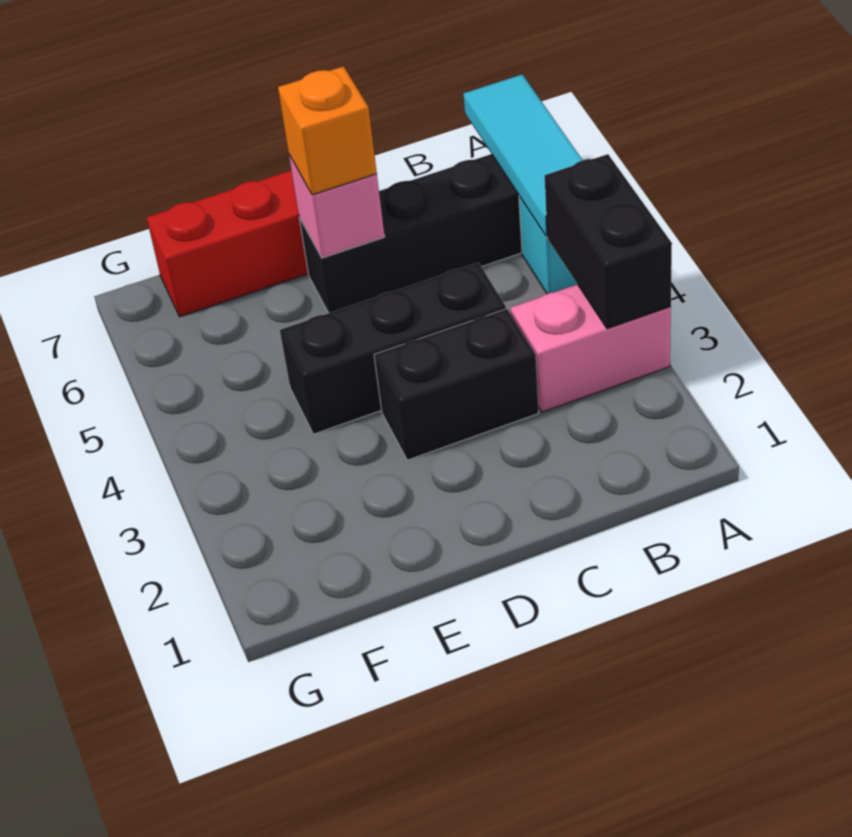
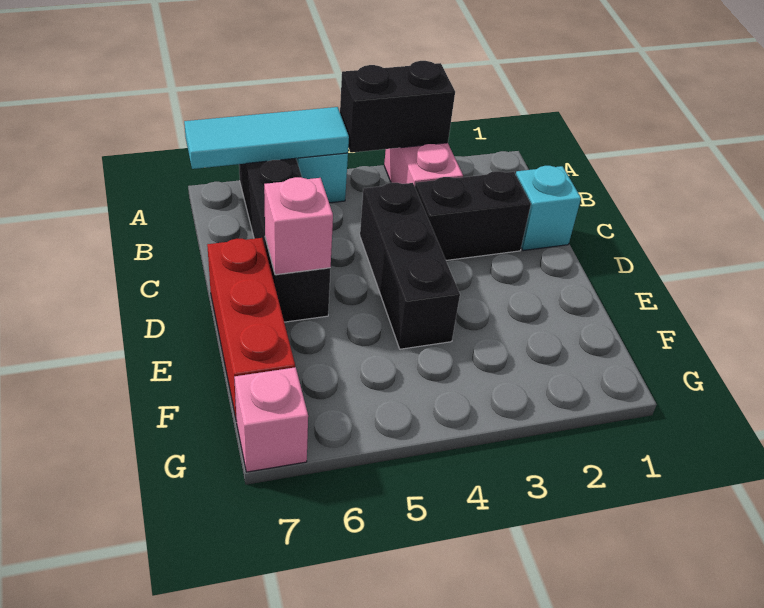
none -> cyan brick C1 level 1
black brick C3:D3 level 1 -> black brick C2:C3 level 1
orange brick D6 level 3 -> none
none -> pink brick G7 level 1

